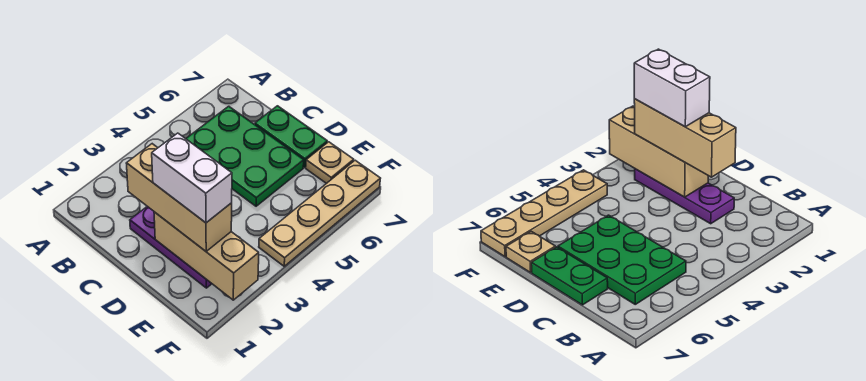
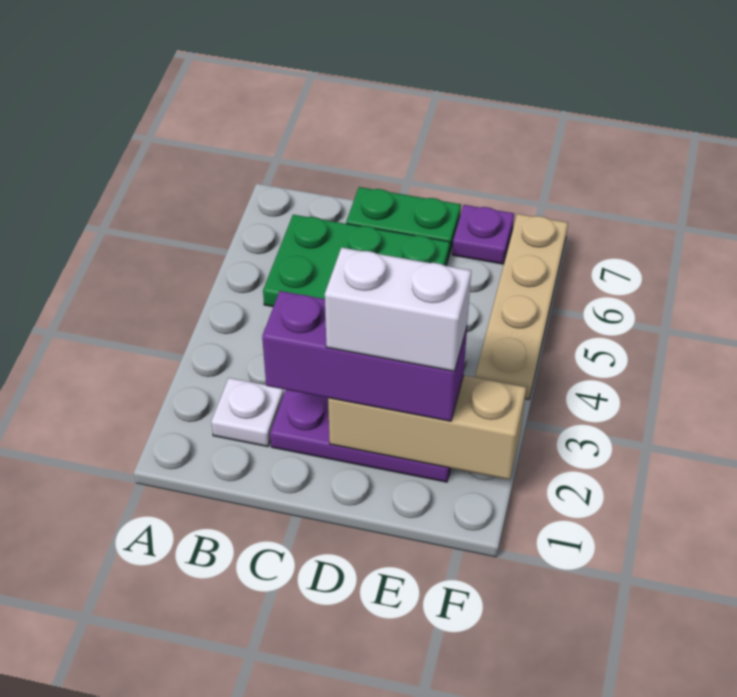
none -> white plate B2 level 1
tan brick C2:E2 level 3 -> purple brick C2:E2 level 3
tan plate E7 level 1 -> purple plate E7 level 1

